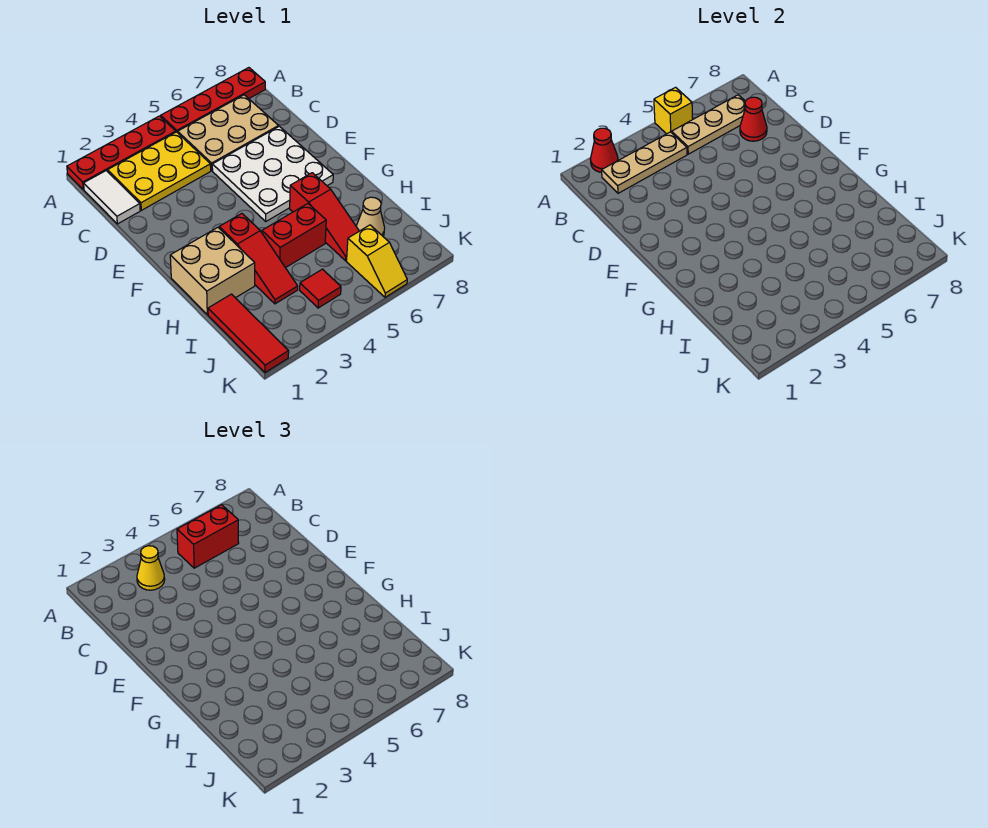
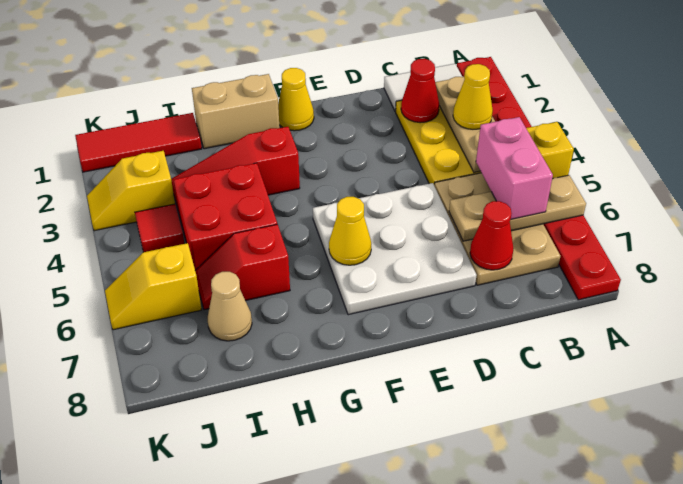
red cone A2 level 2 -> red cone C2 level 2
tan plate B5:B7 level 2 -> tan plate A6:C6 level 2
red brick B5:B6 level 3 -> pink brick B5:B6 level 3
none -> yellow cone F1 level 1
none -> yellow cone F6 level 2
tan brick G1:H2 level 1 -> tan brick G1:H1 level 1
red slope G6:I6 level 1 top G -> red slope H6:I6 level 1 top H
red brick H4:H5 level 1 -> red brick H4:I5 level 1
none -> yellow slope J3:K3 level 1 top J

